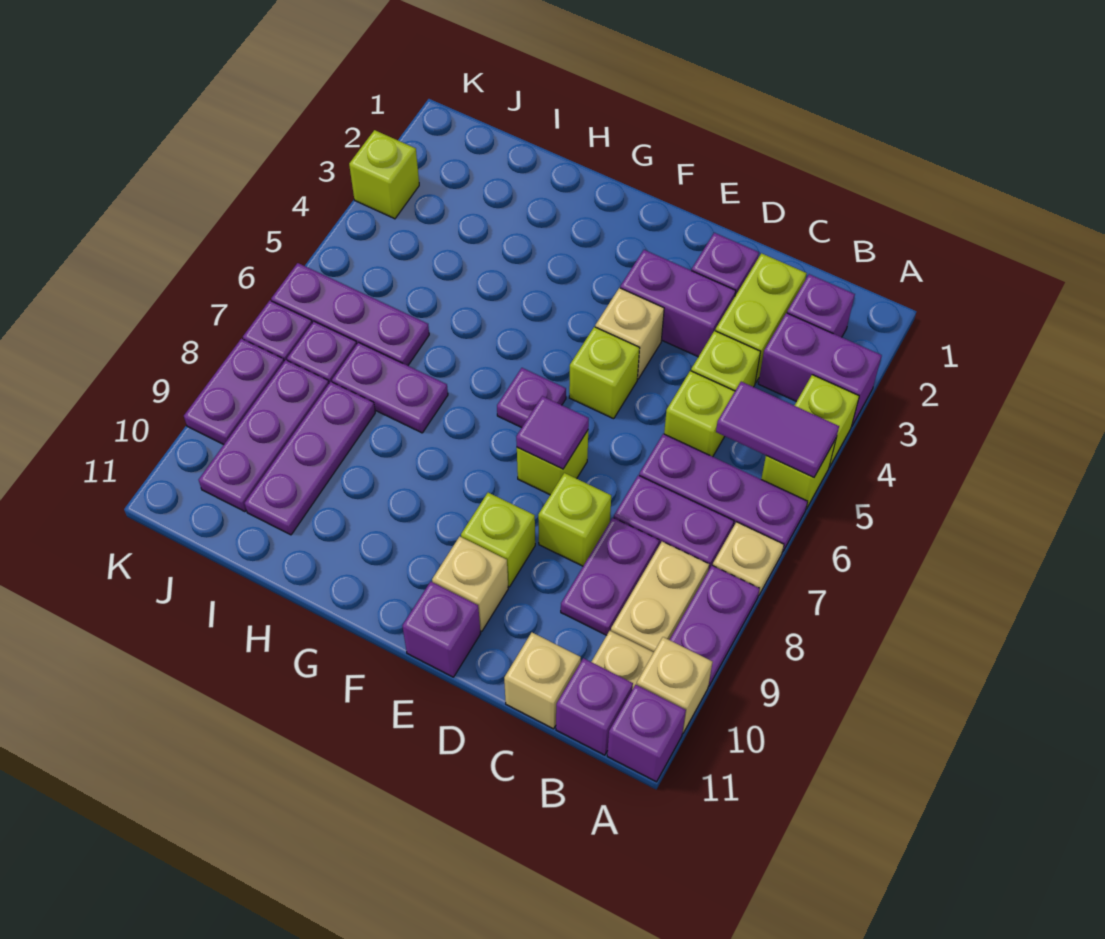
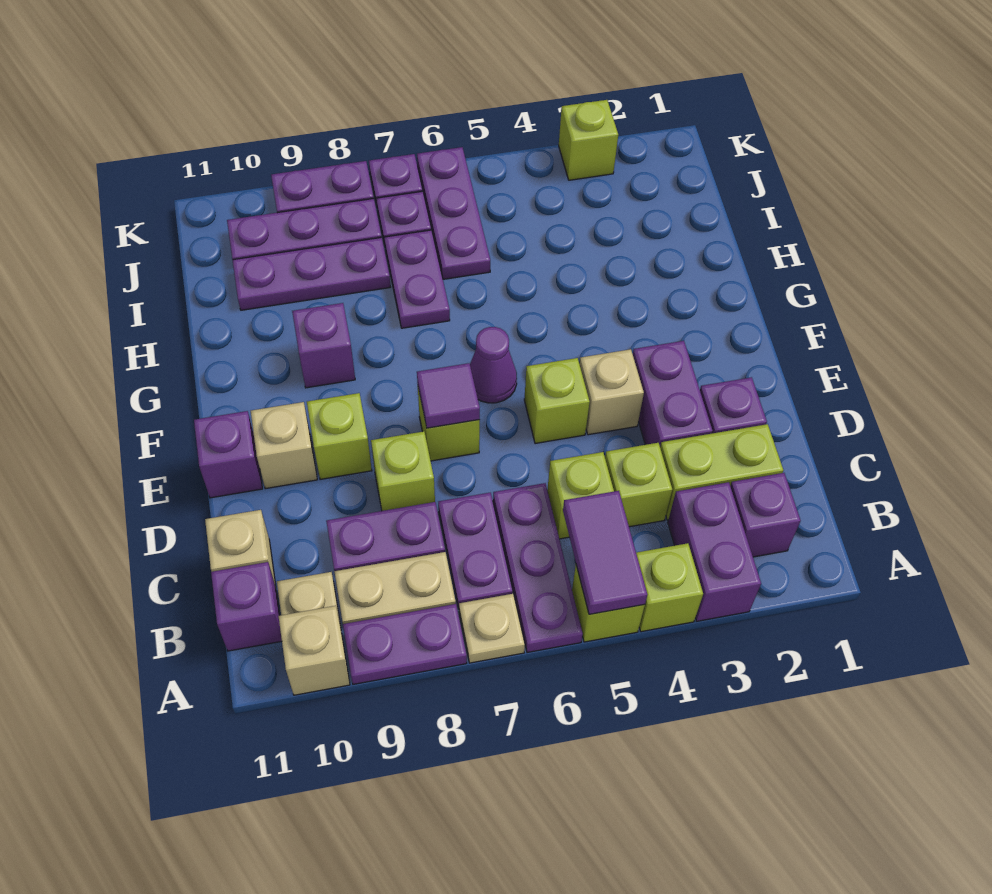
purple brick A11 level 1 -> purple brick G9 level 1
purple plate F6 level 1 -> purple cone F6 level 1

